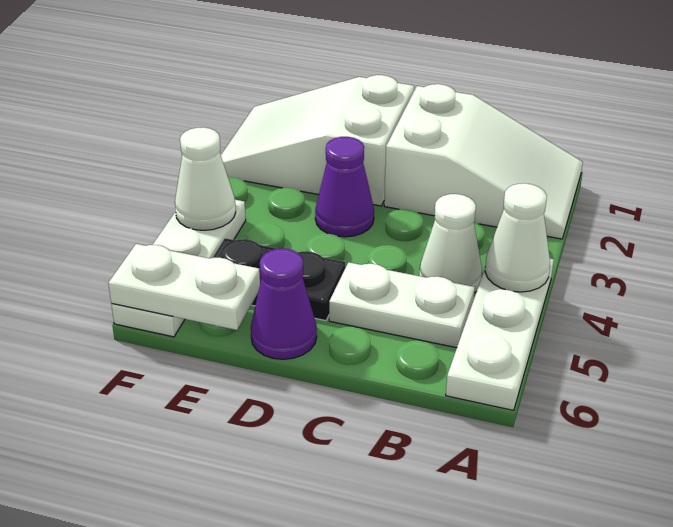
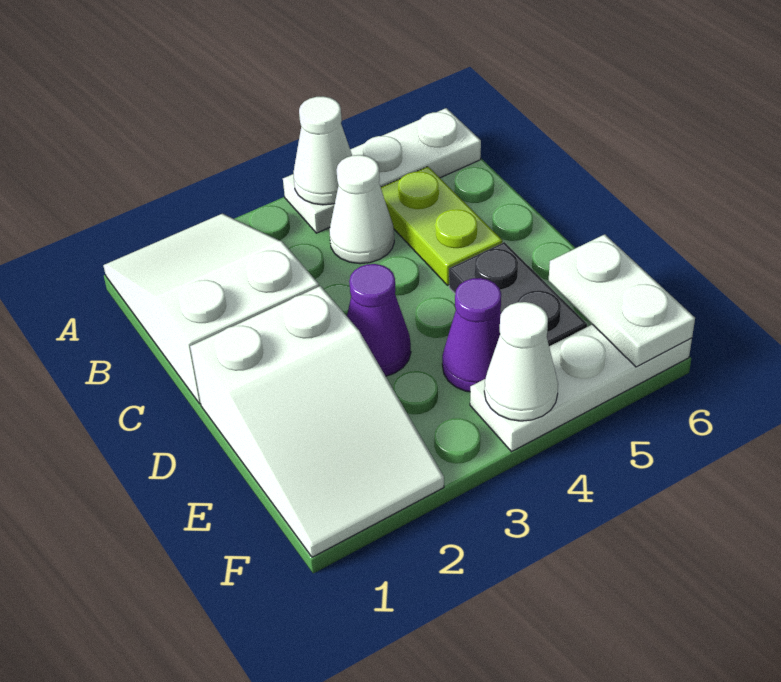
white plate B5:C5 level 1 -> lime plate B5:C5 level 1
purple cone D6 level 1 -> purple cone E4 level 1

